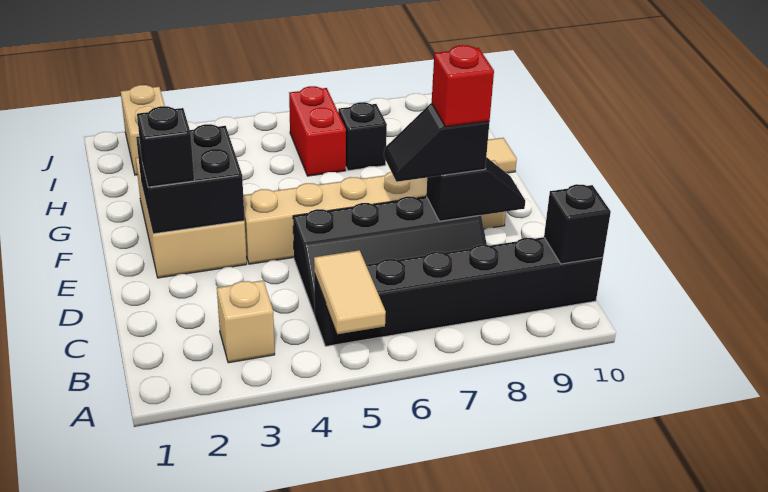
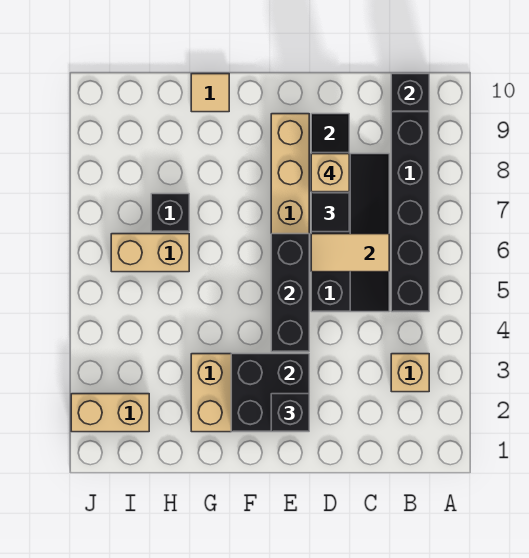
tan tile A5:B5 level 2 -> tan tile C6:D6 level 2
red brick D8 level 4 -> tan brick D8 level 4
none -> black brick E4:E6 level 2
red brick H6:I6 level 1 -> tan brick H6:I6 level 1

